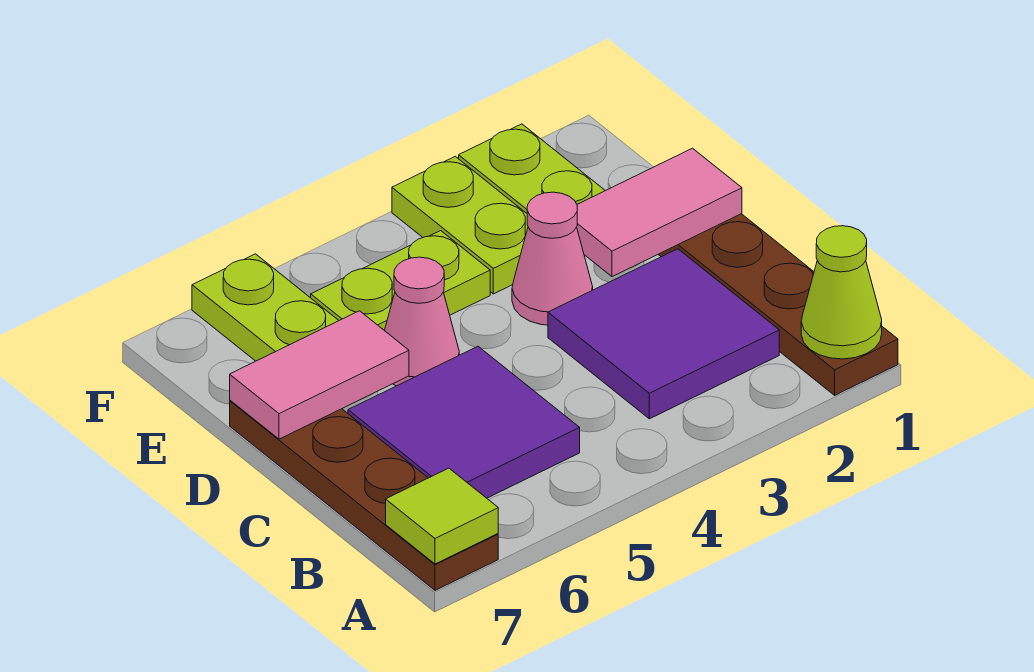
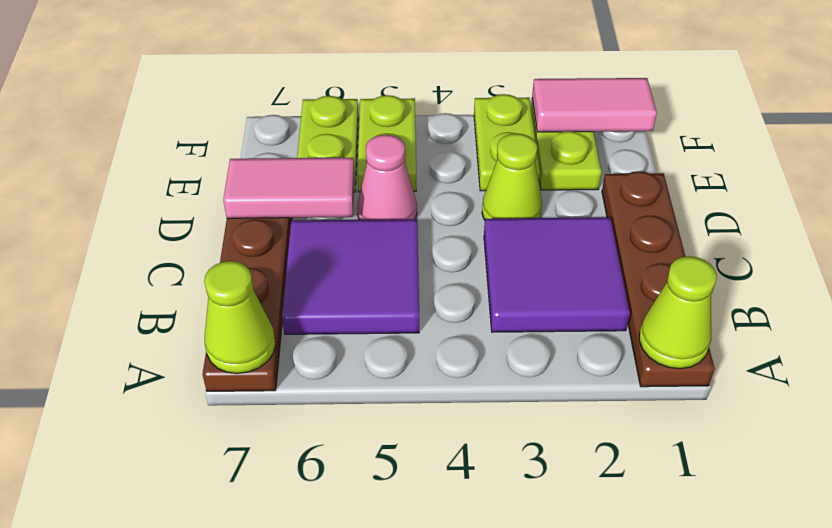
lime tile A7 level 2 -> lime cone A7 level 2
pink tile D1:D2 level 2 -> pink tile F1:F2 level 2
pink cone D3 level 1 -> lime cone D3 level 1
lime plate E4:E5 level 1 -> lime plate E5:F5 level 1

